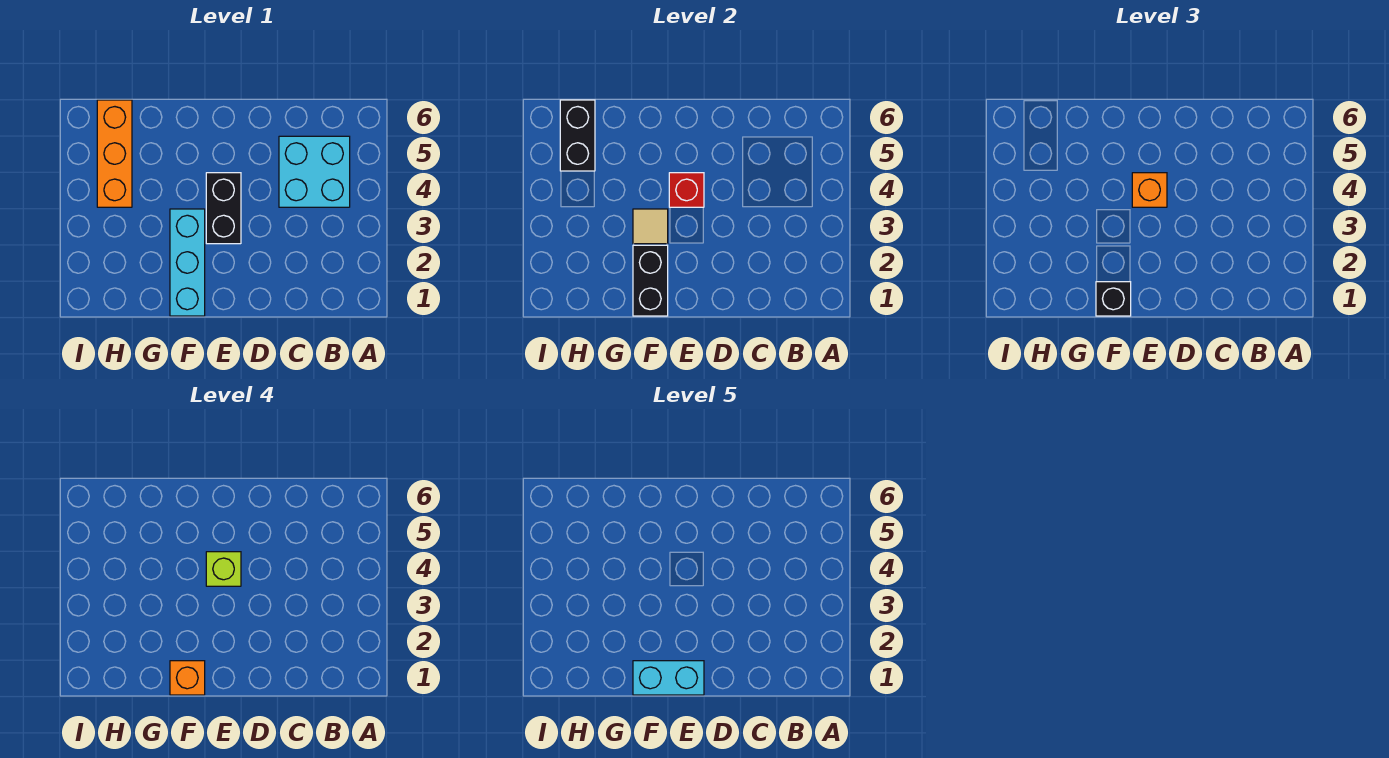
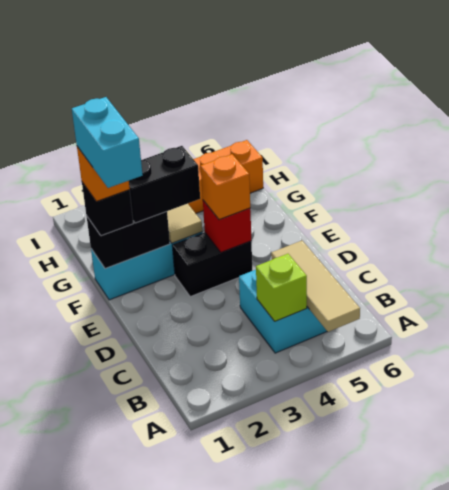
none -> tan tile A5:C5 level 2
lime brick E4 level 4 -> lime brick B4 level 2
black brick H5:H6 level 2 -> black brick F2:F3 level 3

